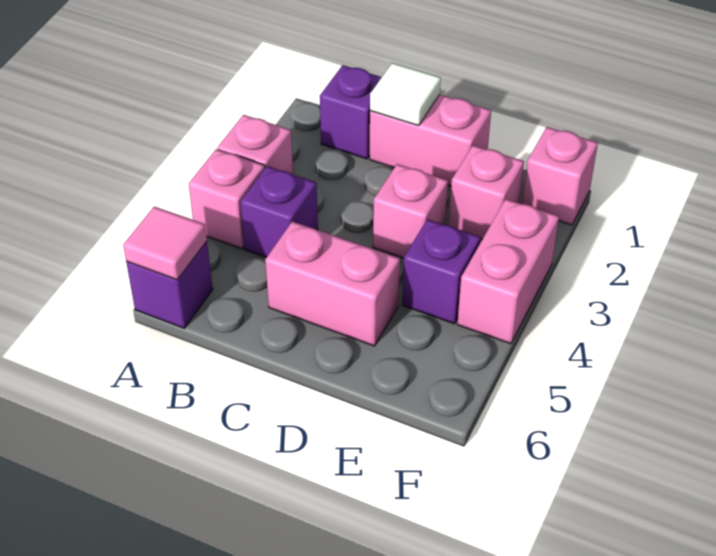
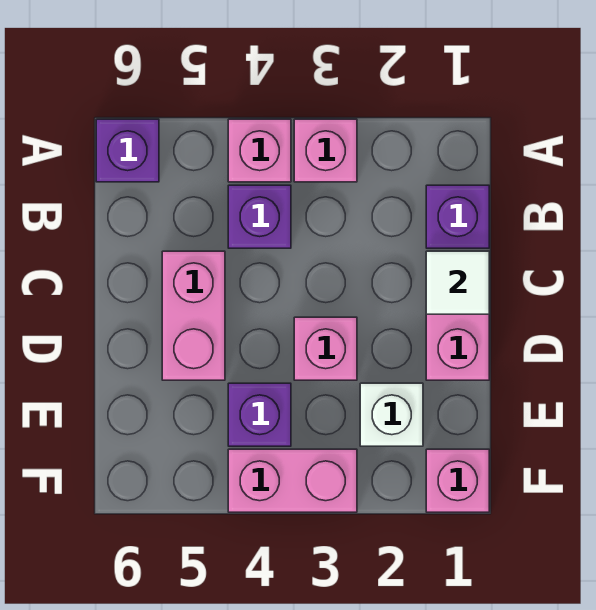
pink tile A6 level 2 -> none
pink brick E2 level 1 -> white brick E2 level 1

